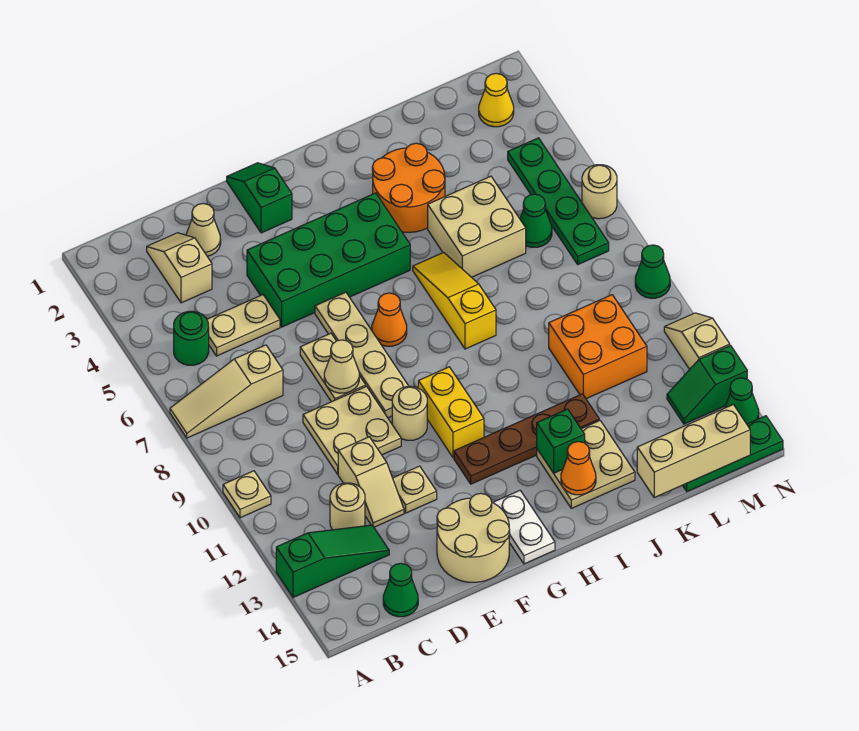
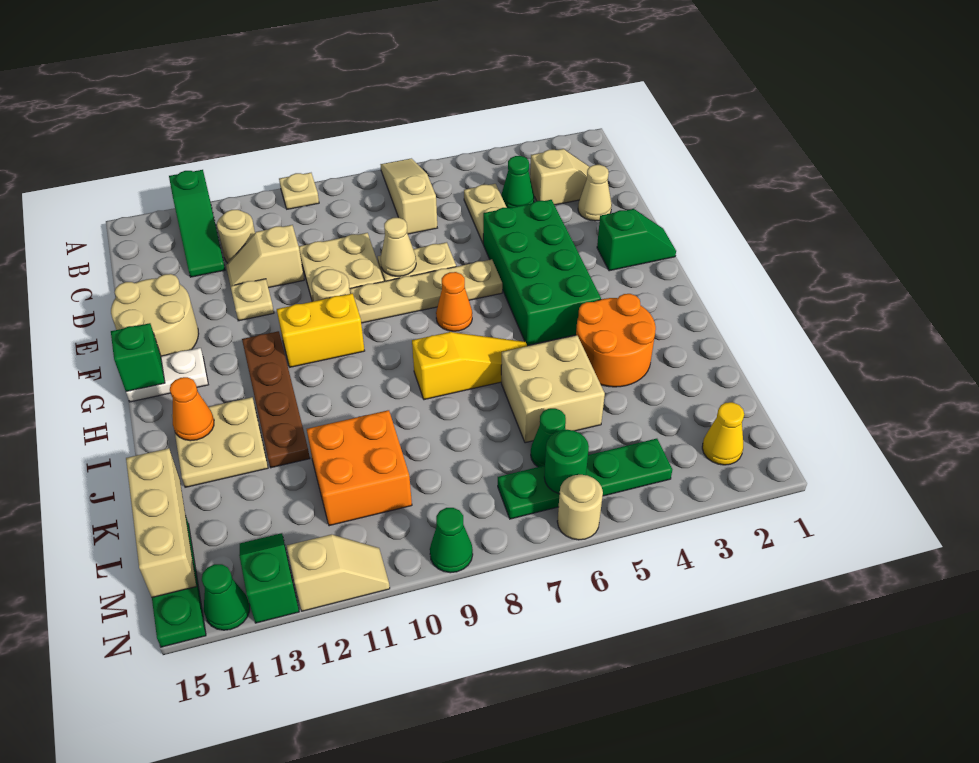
green round brick B5 level 1 -> green round brick M6 level 2
green cone C15 level 1 -> green cone C4 level 1
green brick I13 level 2 -> green brick G15 level 2

